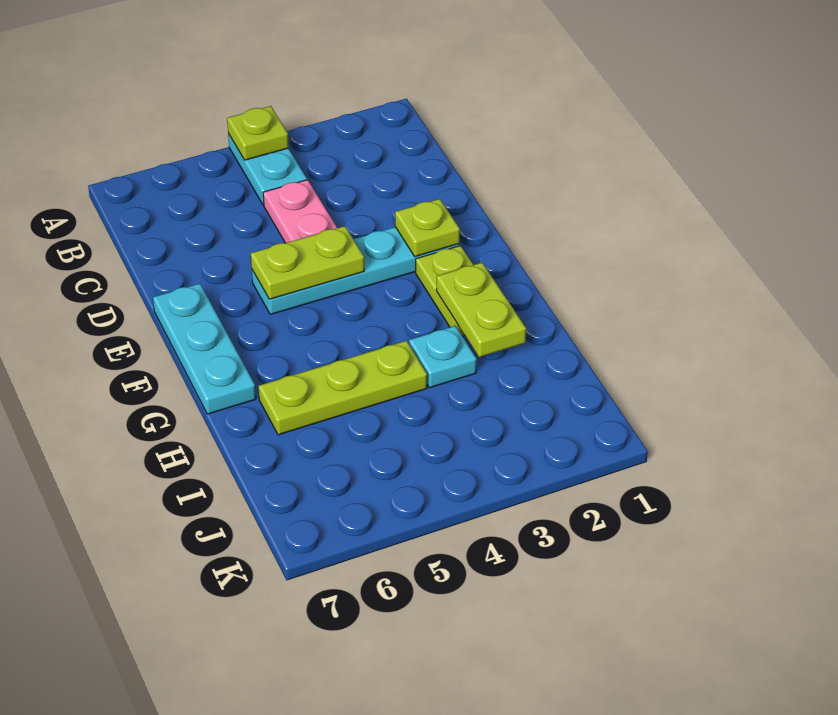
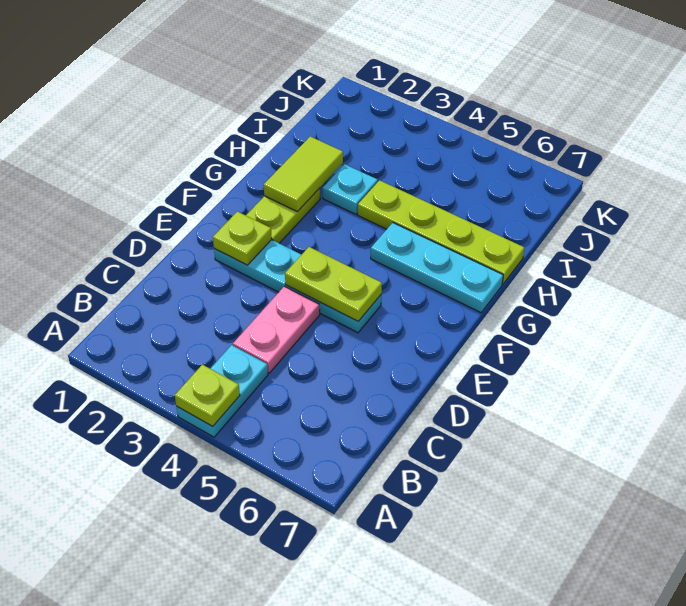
cyan plate E7:G7 level 1 -> cyan plate G5:G7 level 1
lime plate G2:H2 level 2 -> lime tile G2:H2 level 2
lime plate H4:H6 level 1 -> lime plate H4:H7 level 1

